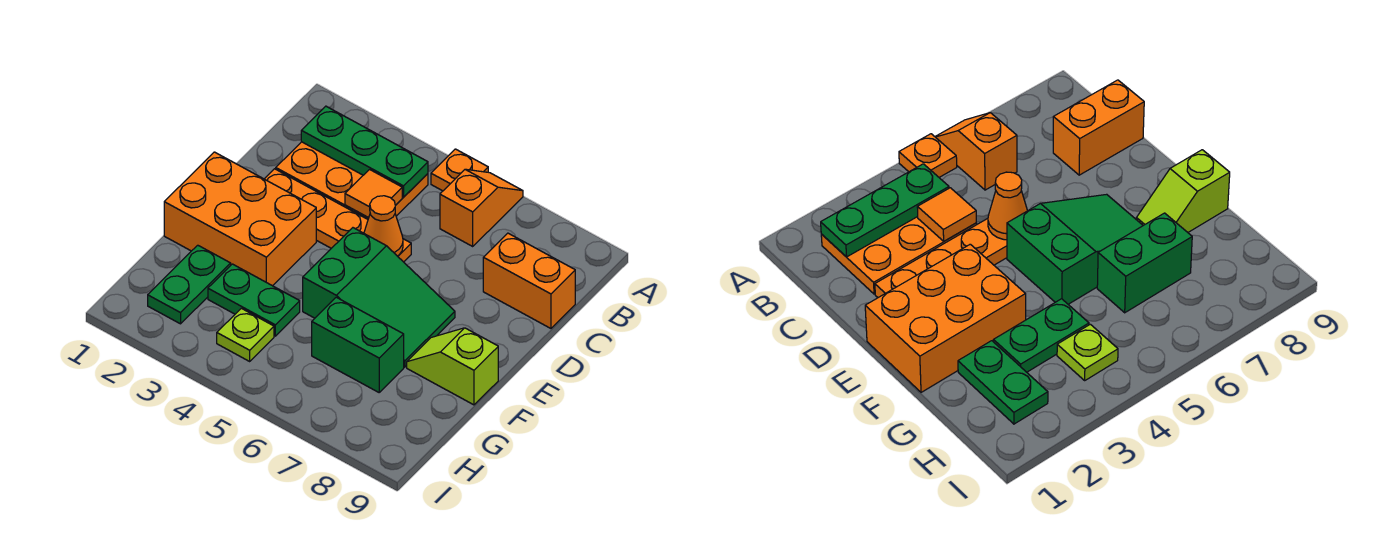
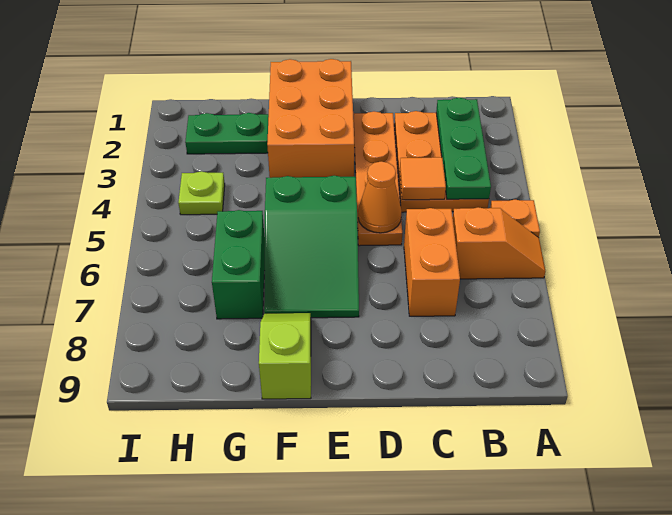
orange brick C8:C9 level 1 -> orange brick C6:C7 level 1
green plate G3:G4 level 1 -> none

